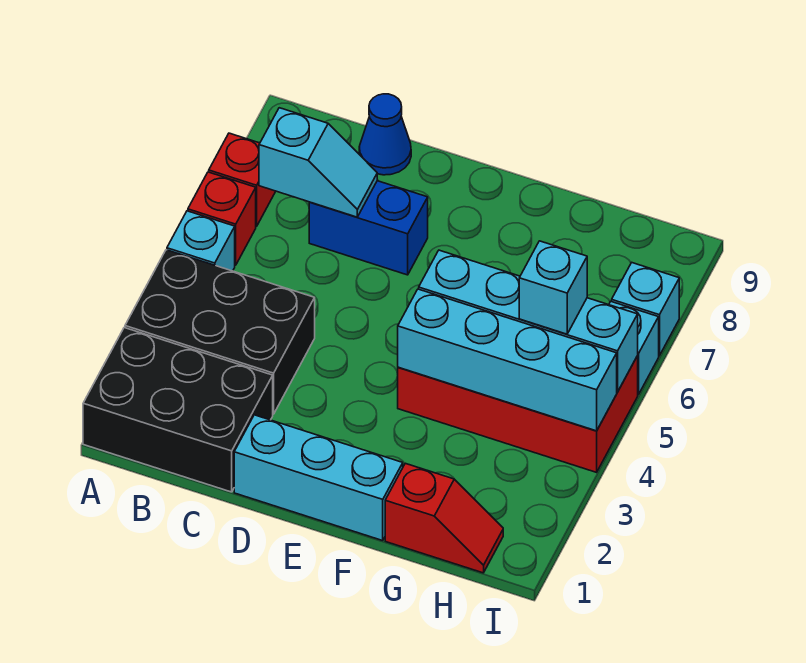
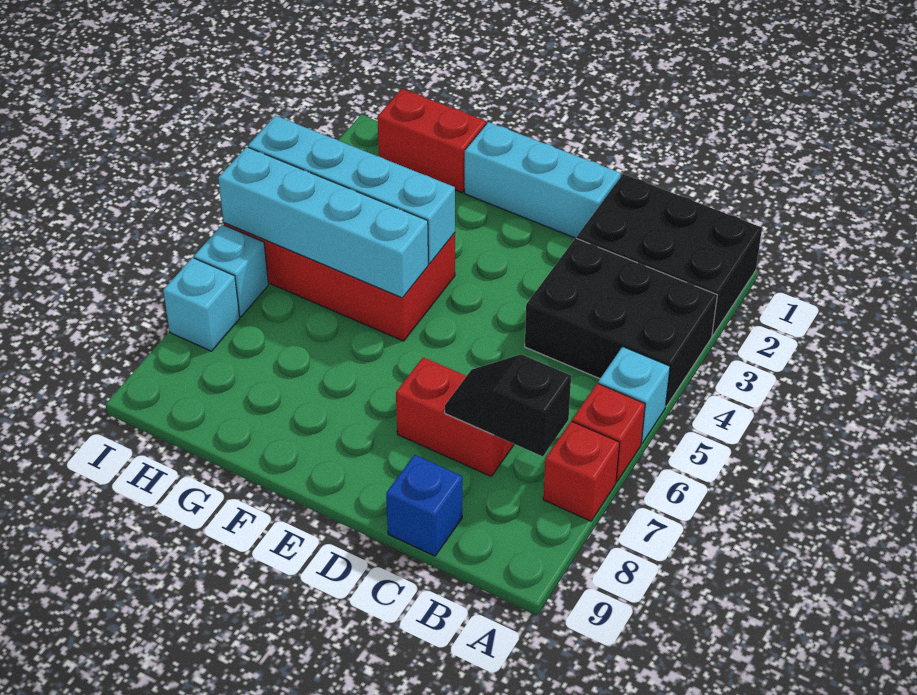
cyan slope B7:C7 level 2 top B -> black slope B7:C7 level 2 top B
blue brick C7:D7 level 1 -> red brick C7:D7 level 1
blue cone C9 level 1 -> blue brick C9 level 1
red slope G1:H1 level 1 top G -> red brick G1:H1 level 1
cyan brick H5 level 3 -> none

